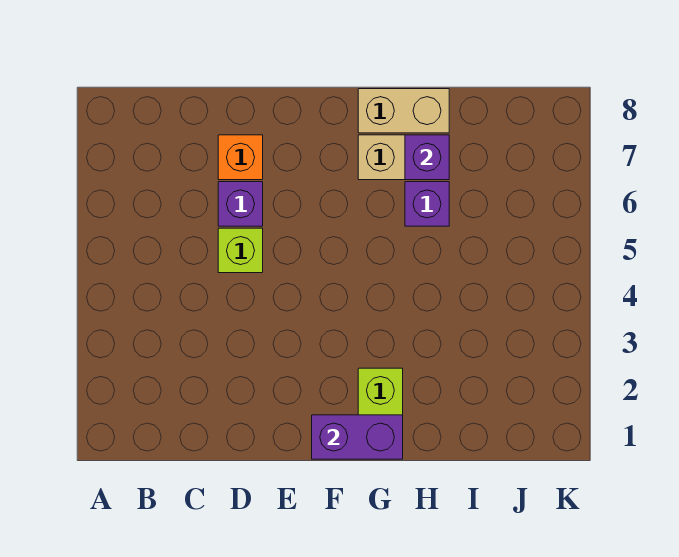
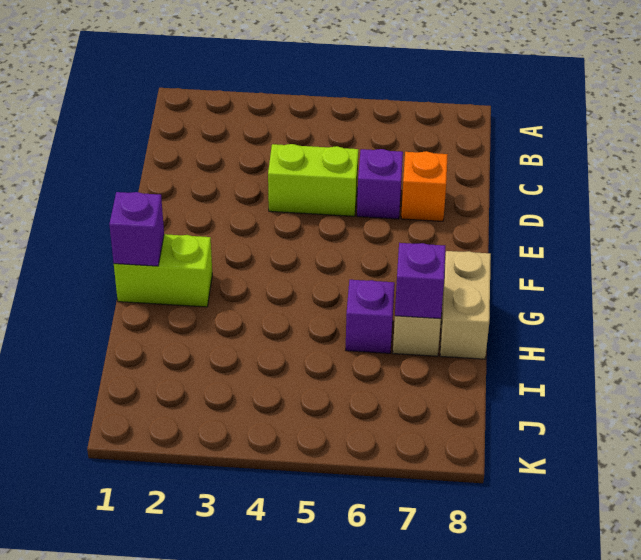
lime brick D5 level 1 -> lime brick D4:D5 level 1
purple brick F1:G1 level 2 -> purple brick G1 level 2

